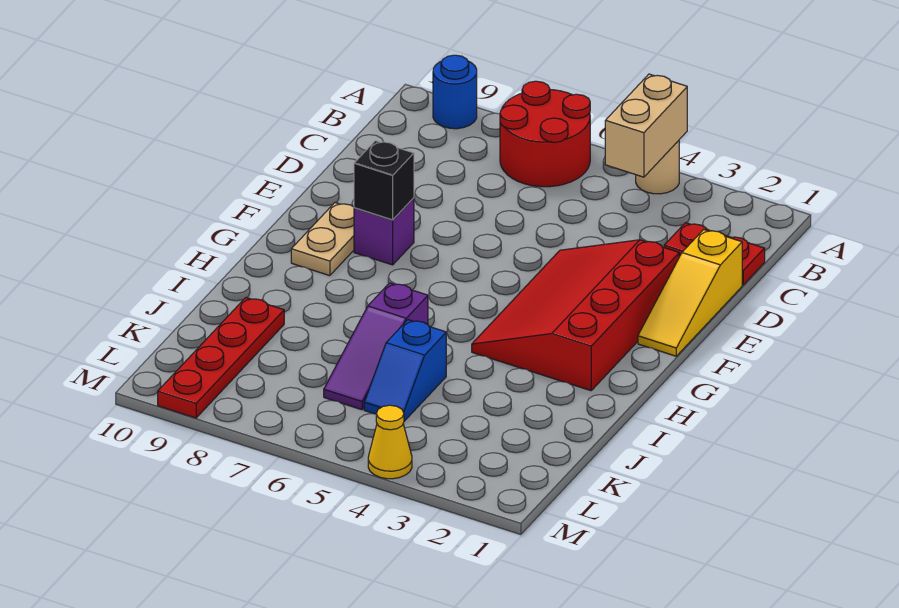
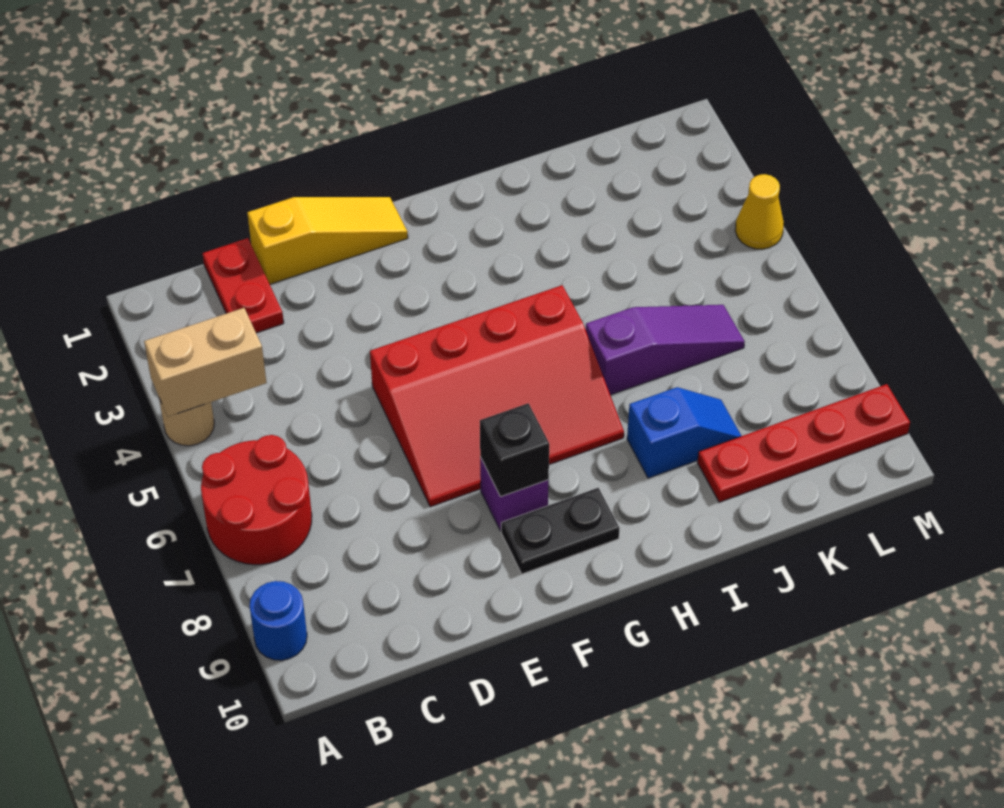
red slope E2:H4 level 1 top 2 -> red slope E5:H7 level 1 top 5
tan plate F9:G9 level 1 -> black plate F9:G9 level 1
blue slope J5:K5 level 1 top J -> blue slope I8:J8 level 1 top I

